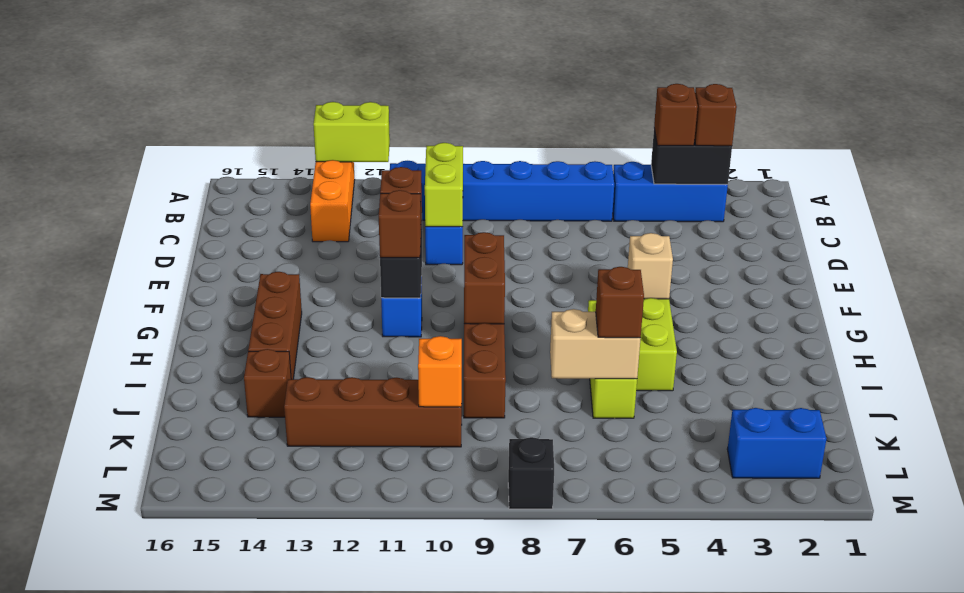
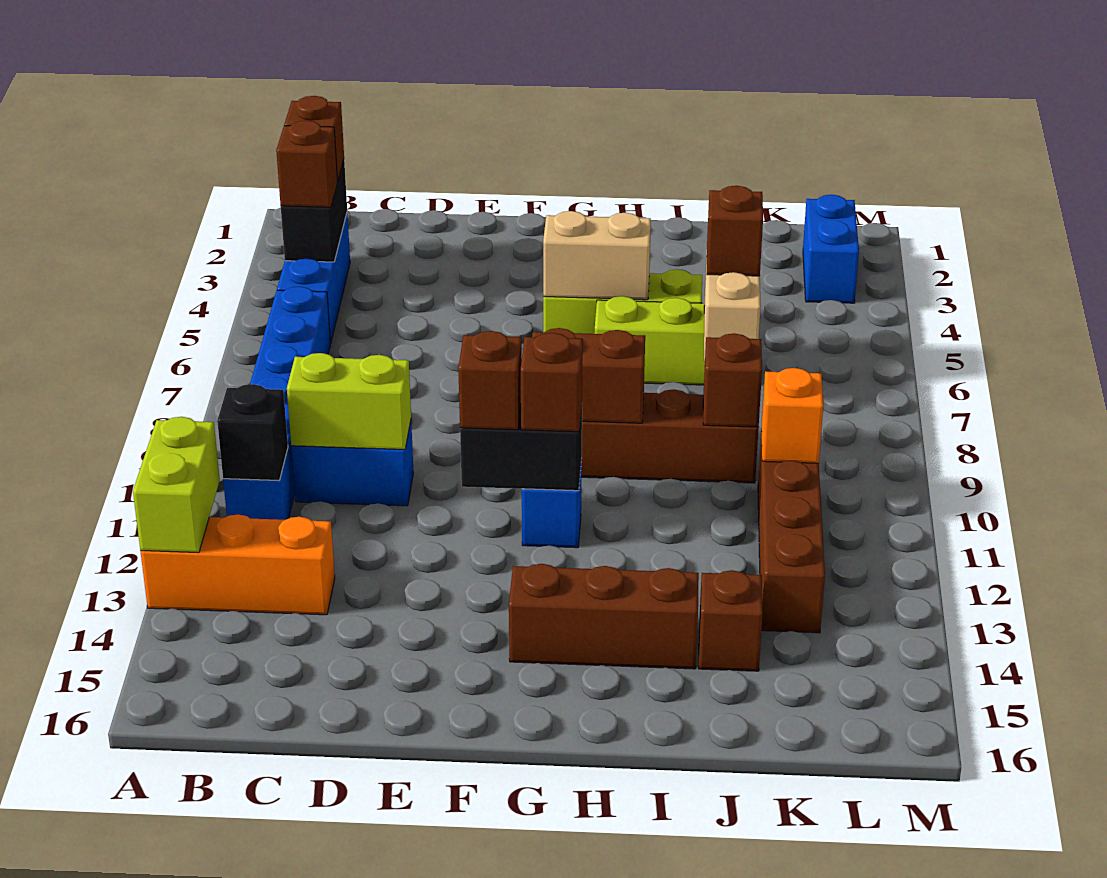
tan brick G5 level 2 -> tan brick G5:H5 level 2
none -> brown brick J9 level 2
black brick M8 level 1 -> black brick B11 level 2

